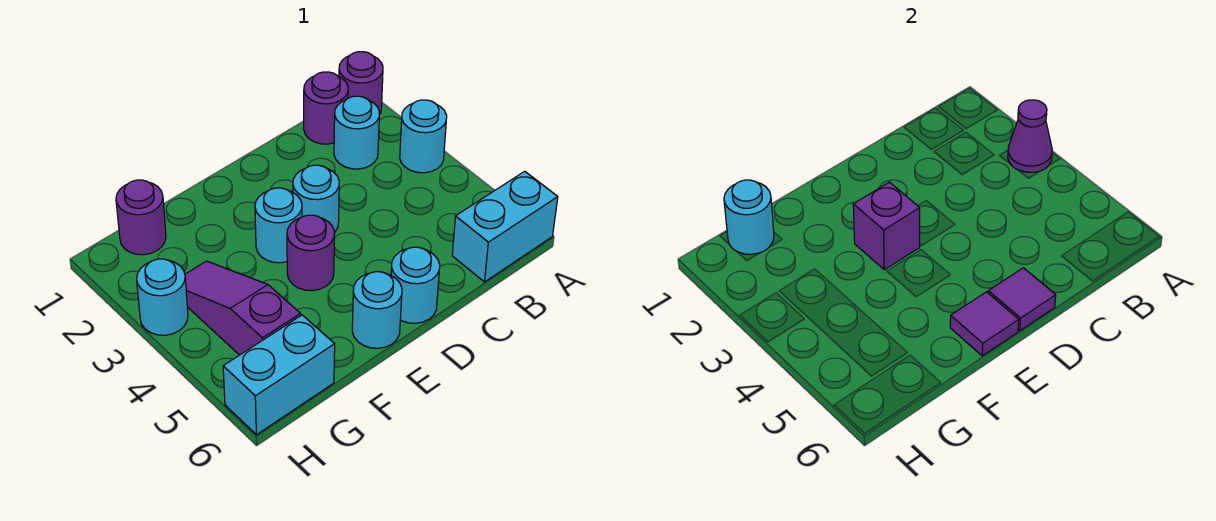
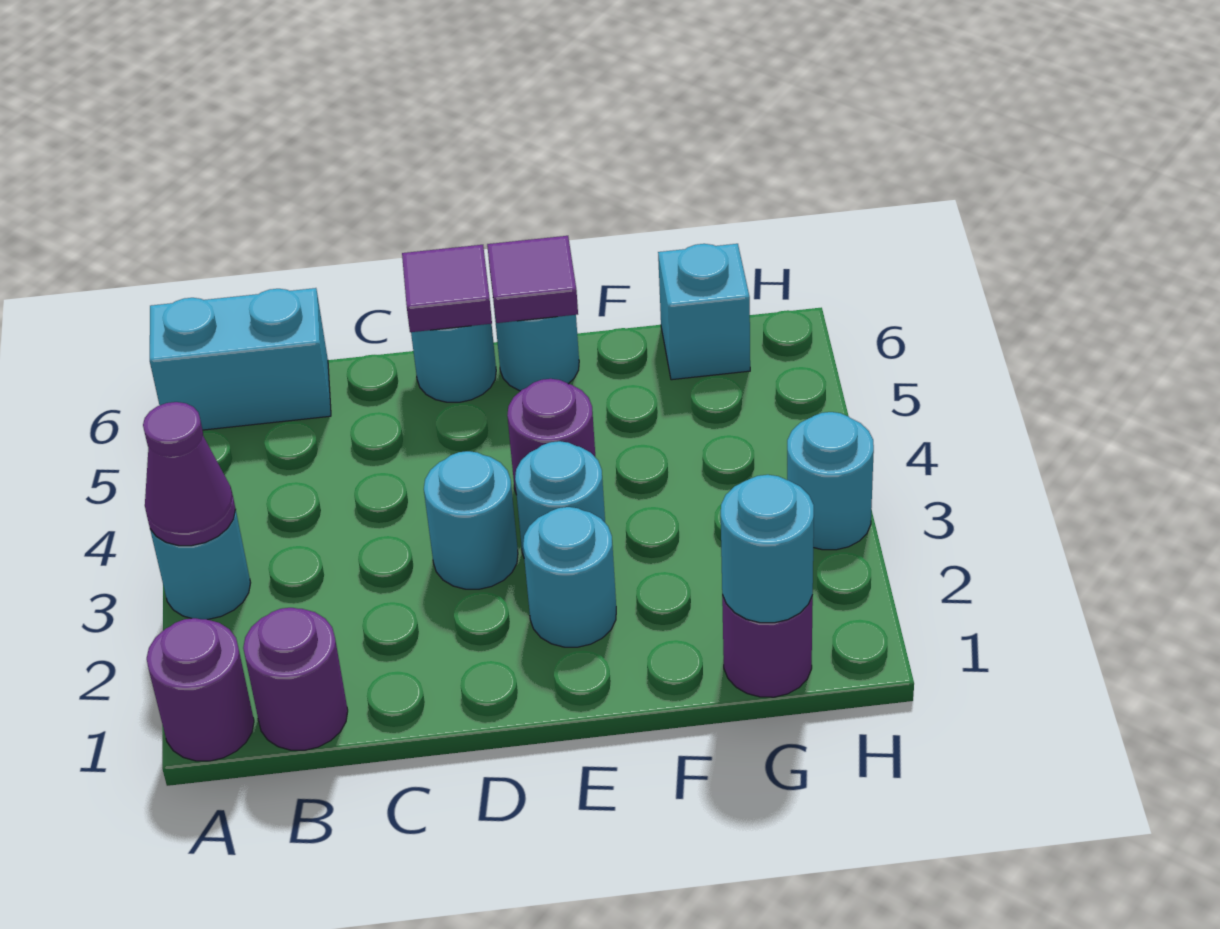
cyan round brick B2 level 1 -> cyan round brick E2 level 1
purple brick E3 level 2 -> none
purple slope G3:G5 level 1 top 5 -> none
cyan brick G6:H6 level 1 -> cyan brick G6 level 1

